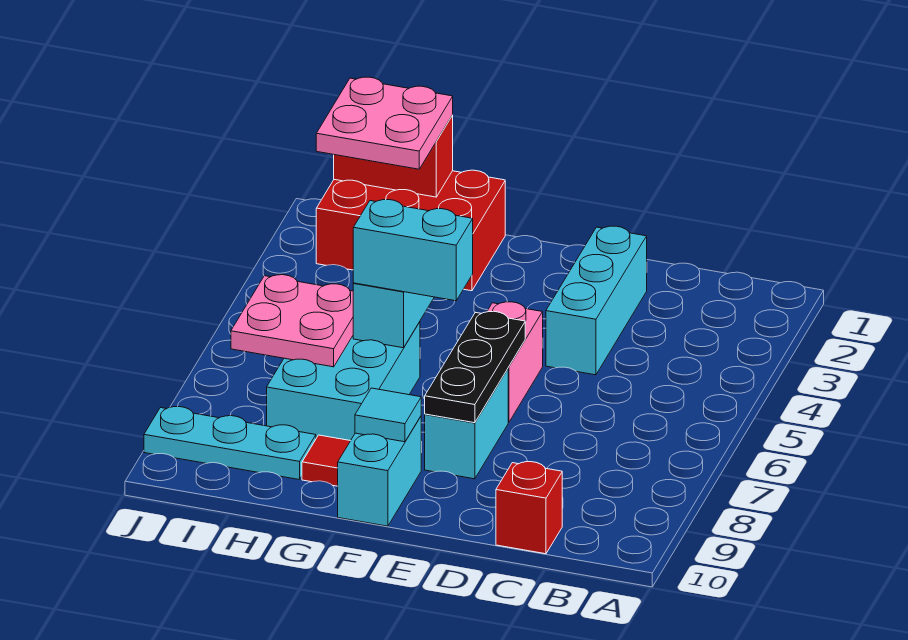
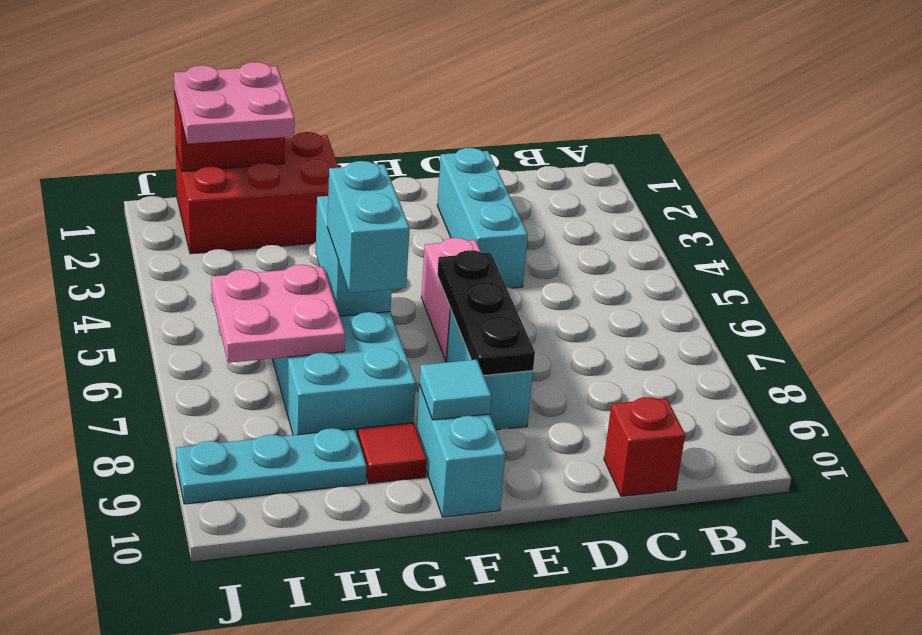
cyan brick F6:G6 level 3 -> cyan brick G6:G7 level 3

